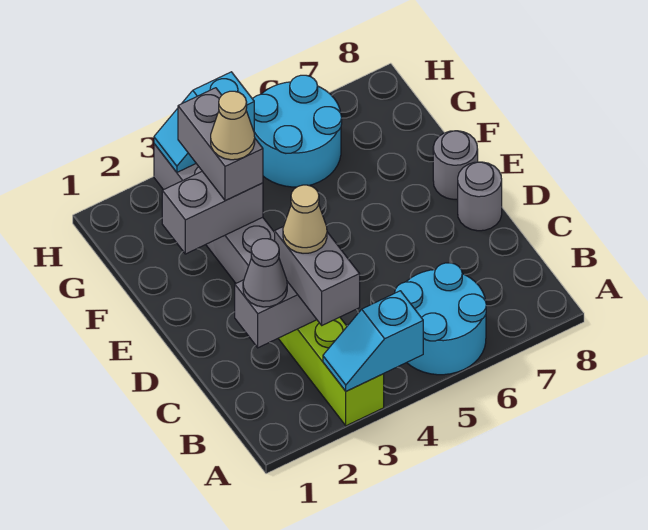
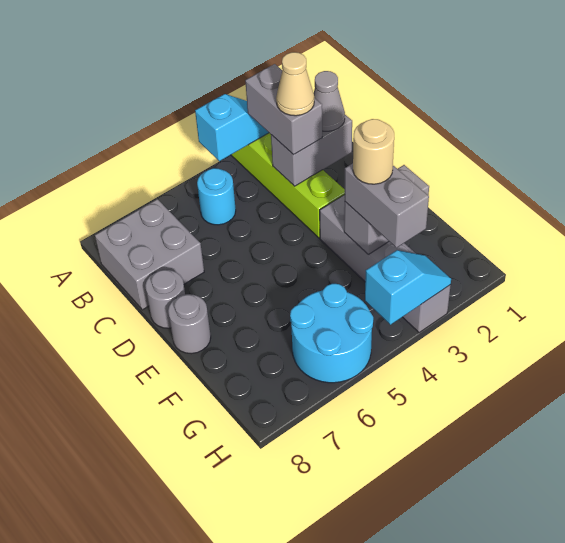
cyan round brick A5:B6 level 1 -> cyan round brick B5 level 1
none -> grey brick B7:C8 level 1
tan cone F3 level 4 -> tan round brick F3 level 4

